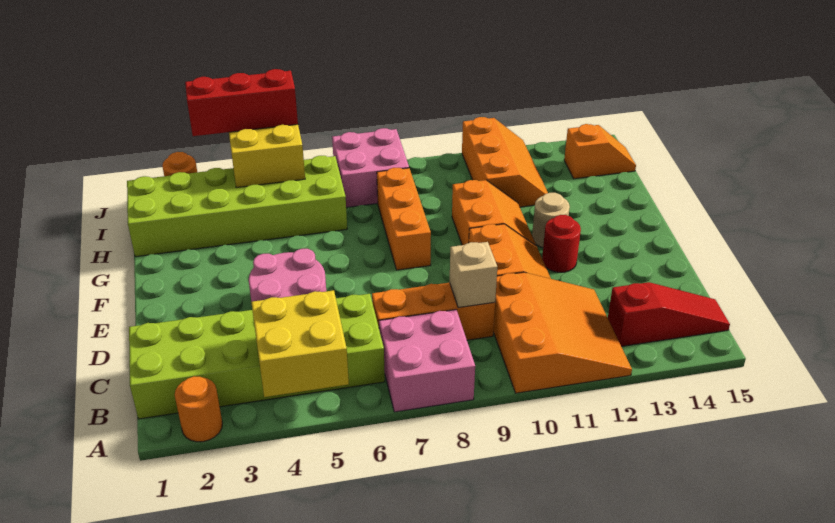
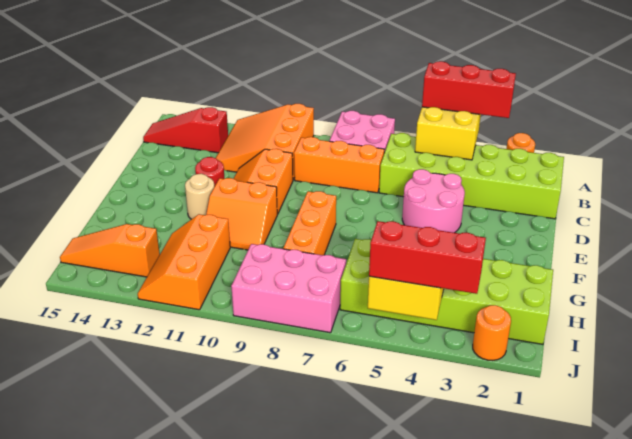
none -> red brick A3:A5 level 3
tan brick C9 level 2 -> none
orange slope F10:G11 level 1 top 10 -> orange slope F10:G11 level 1 top F
pink brick I7:J8 level 1 -> pink brick I7:J9 level 1
orange slope I14:I15 level 1 top 14 -> orange slope I13:I15 level 1 top 13

